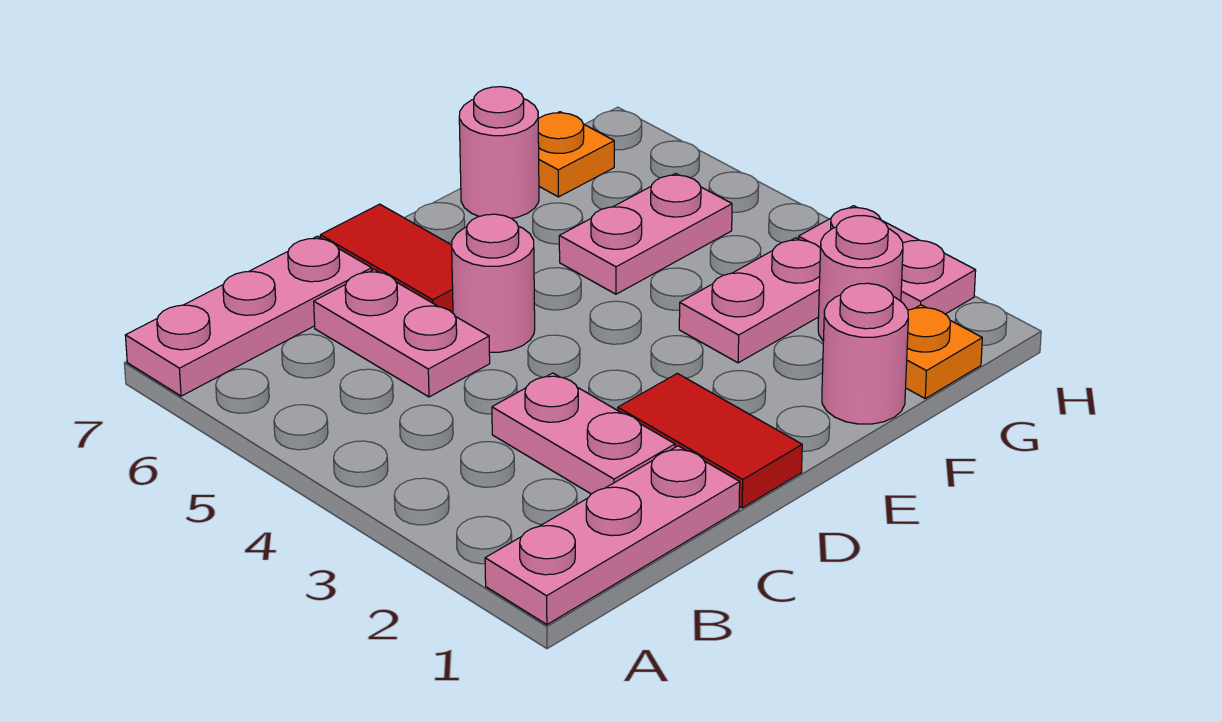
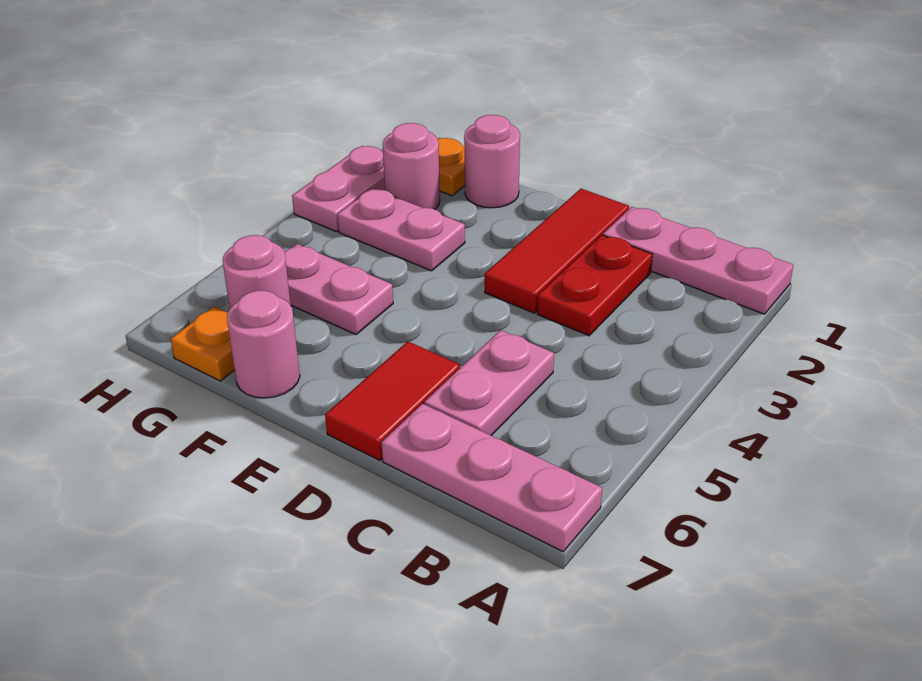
pink plate C2:C3 level 1 -> red plate C2:C3 level 1
red tile D1:D2 level 1 -> red tile D1:D3 level 1
pink round brick D5 level 1 -> pink round brick G6 level 1

